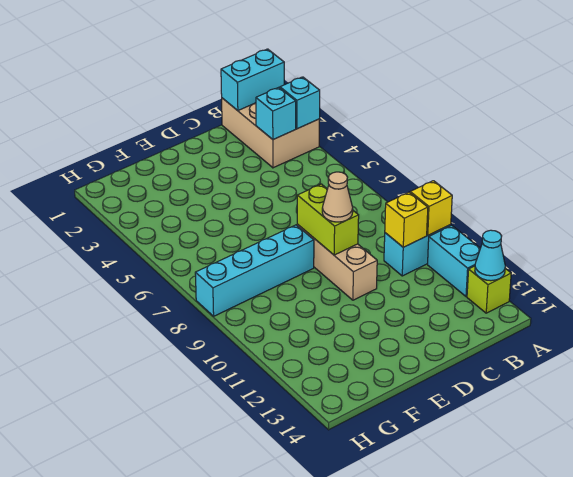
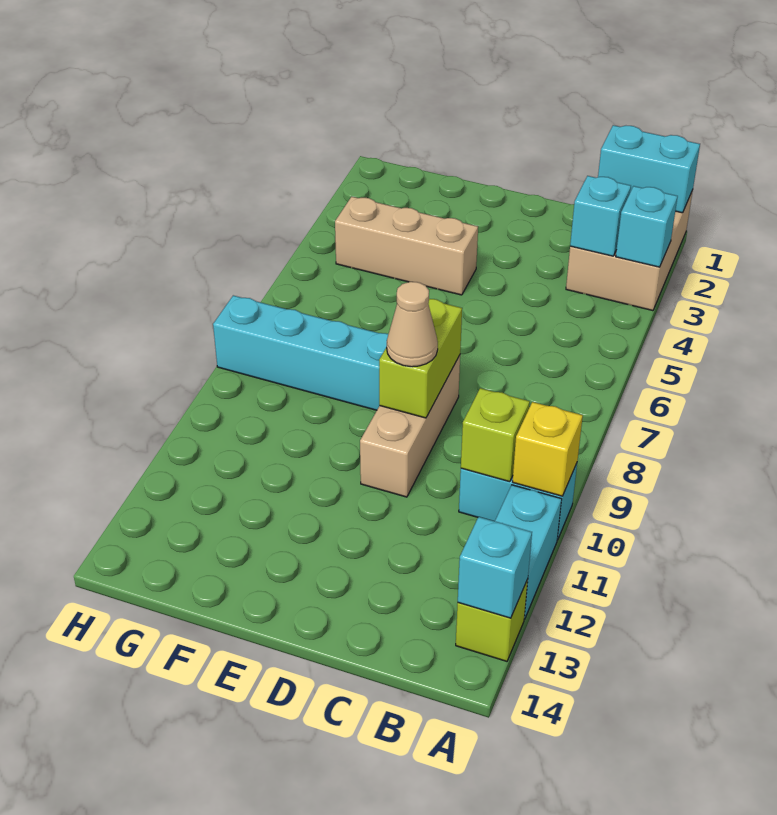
cyan cone A13 level 2 -> cyan brick A13 level 2
yellow brick B10 level 2 -> lime brick B10 level 2
none -> tan brick E4:G4 level 1

